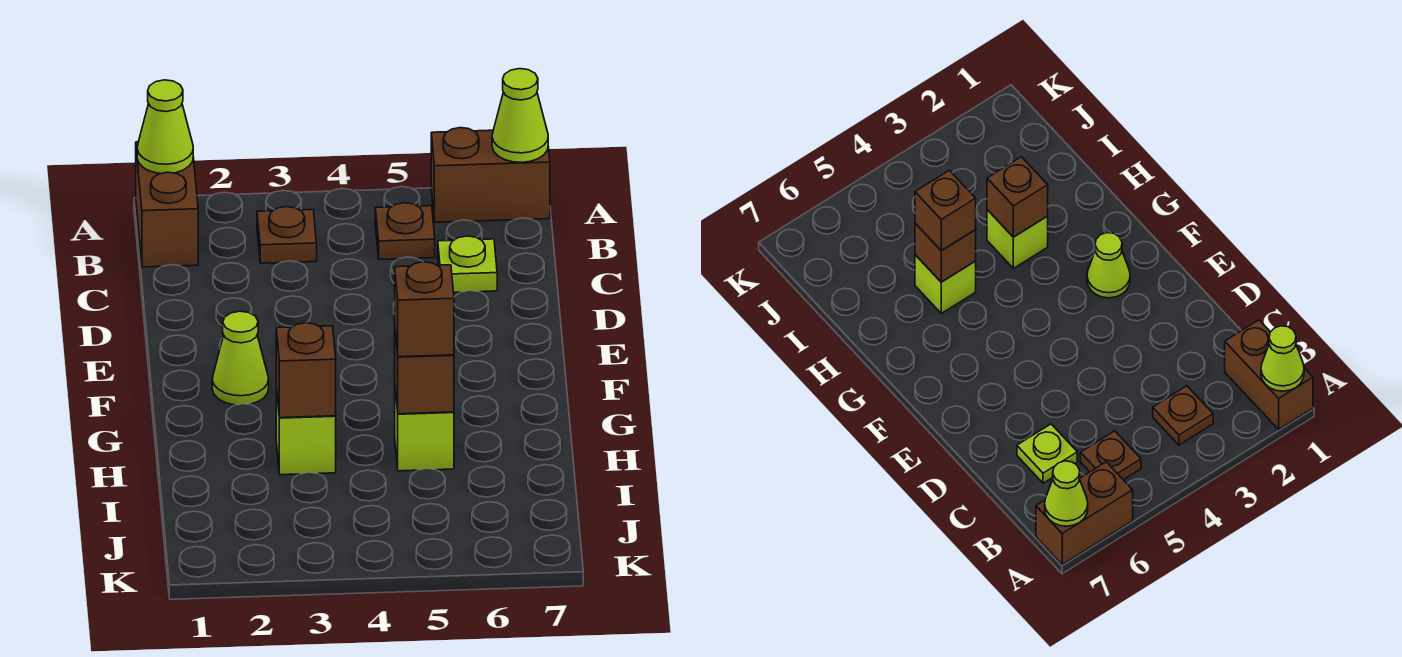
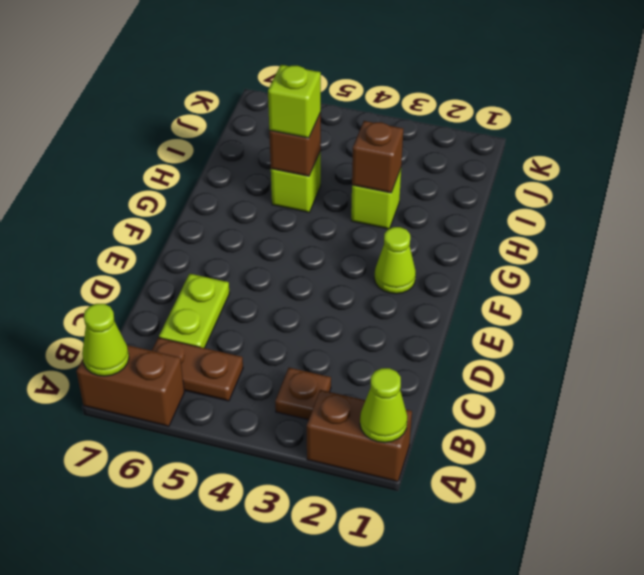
brown brick A1:B1 level 1 -> brown brick A1:A2 level 1
brown plate B5 level 1 -> brown plate B5:B6 level 1
lime plate C6 level 1 -> lime plate C6:D6 level 1
brown brick H5 level 3 -> lime brick H5 level 3

